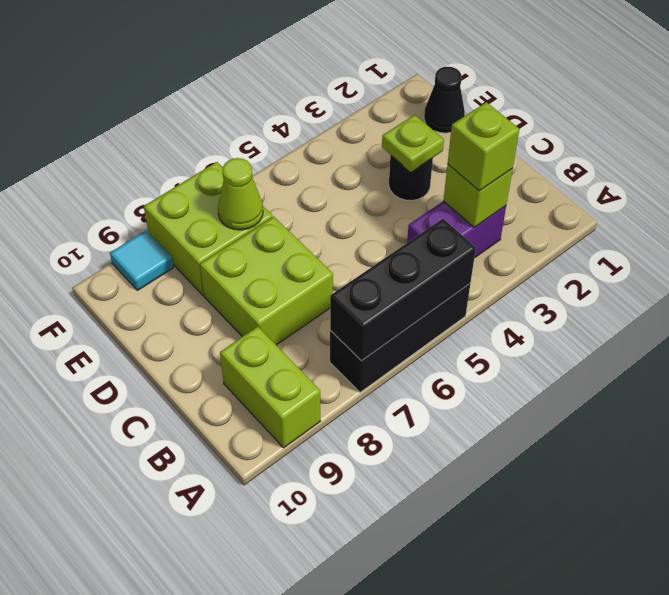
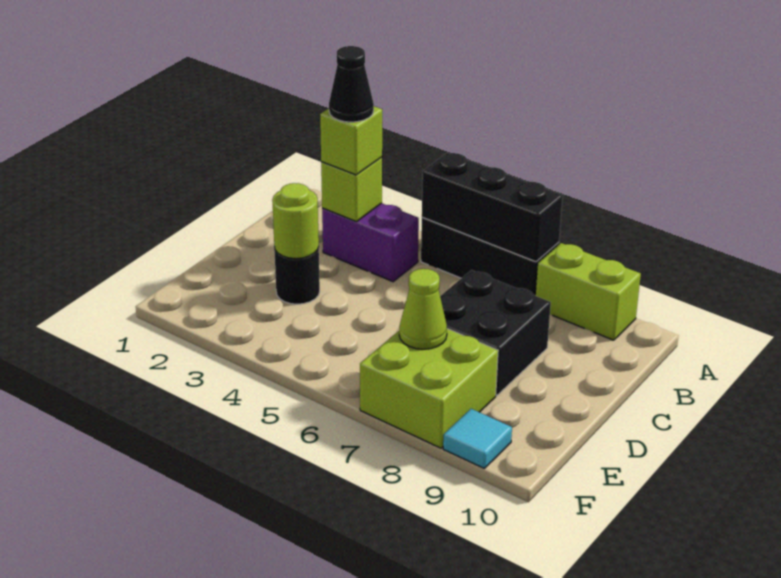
lime brick A9:B9 level 1 -> lime brick A8:A9 level 1
lime brick C7:D8 level 1 -> black brick C7:D8 level 1
lime plate D3 level 2 -> lime round brick D3 level 2
black cone E1 level 1 -> black cone B3 level 4

